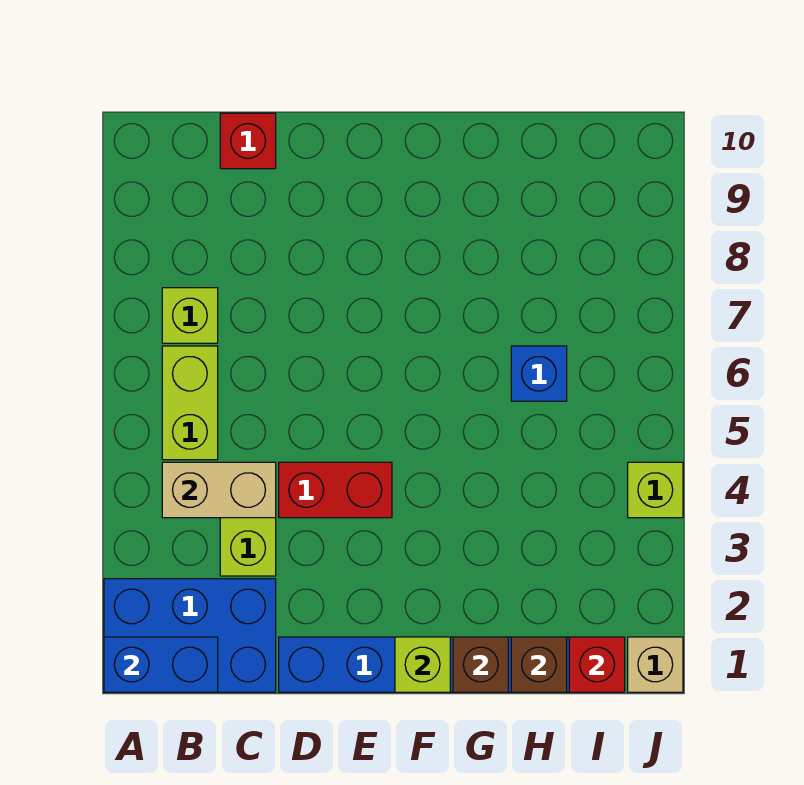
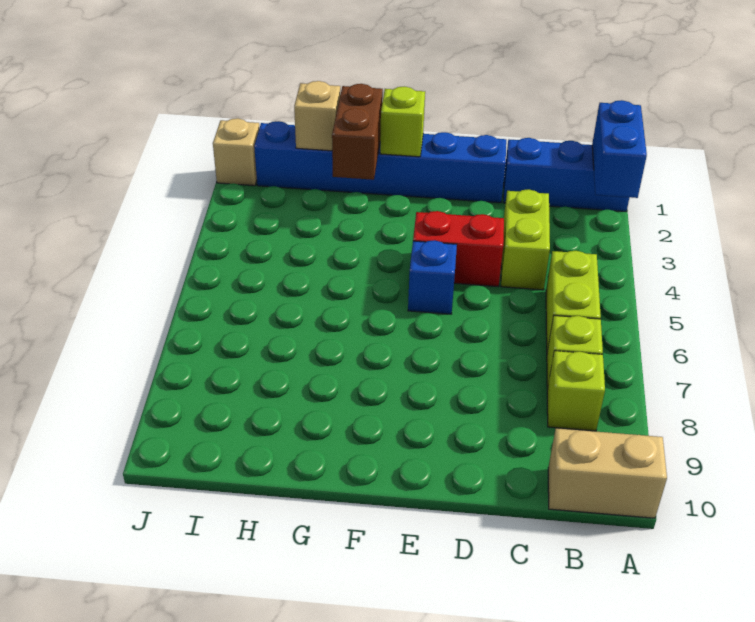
blue brick A1:C2 level 1 -> blue brick A1:C1 level 1
blue brick A1:B1 level 2 -> blue brick A1:A2 level 2
tan brick B4:C4 level 2 -> tan brick A10:B10 level 1
red brick C10 level 1 -> none
brown brick G1 level 2 -> brown brick G1:G2 level 2
brown brick H1 level 2 -> tan brick H1 level 2
blue brick H6 level 1 -> blue brick E5 level 1
red brick I1 level 2 -> none
lime brick J4 level 1 -> lime brick B8 level 1

